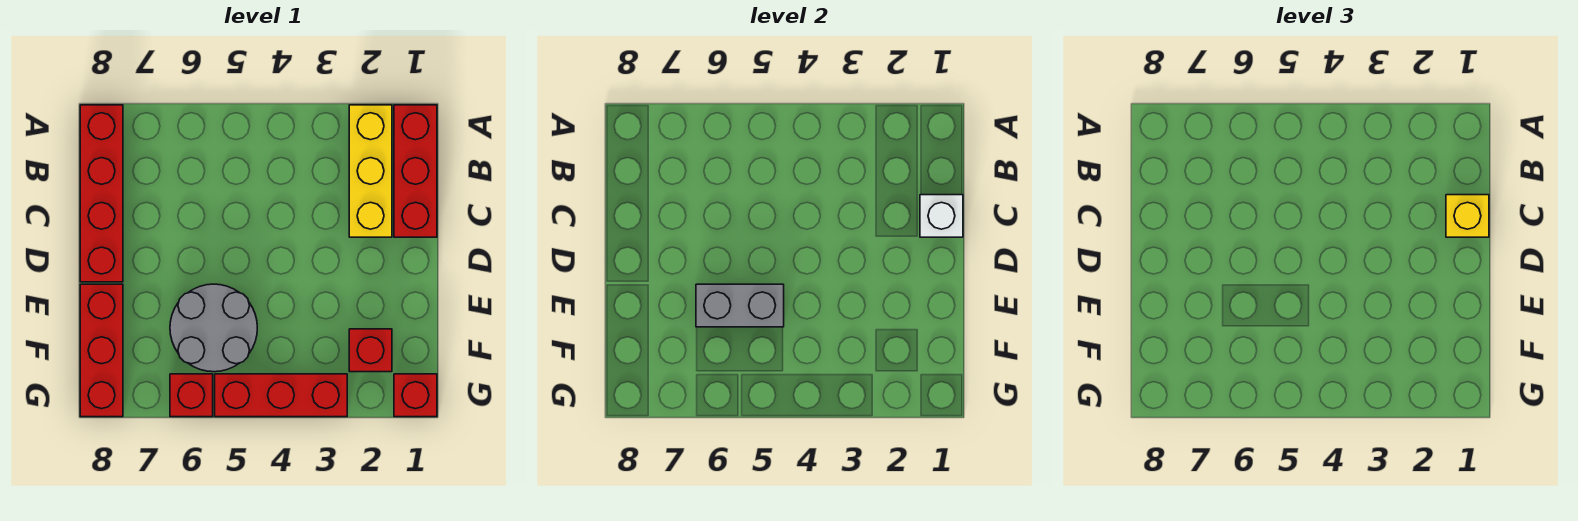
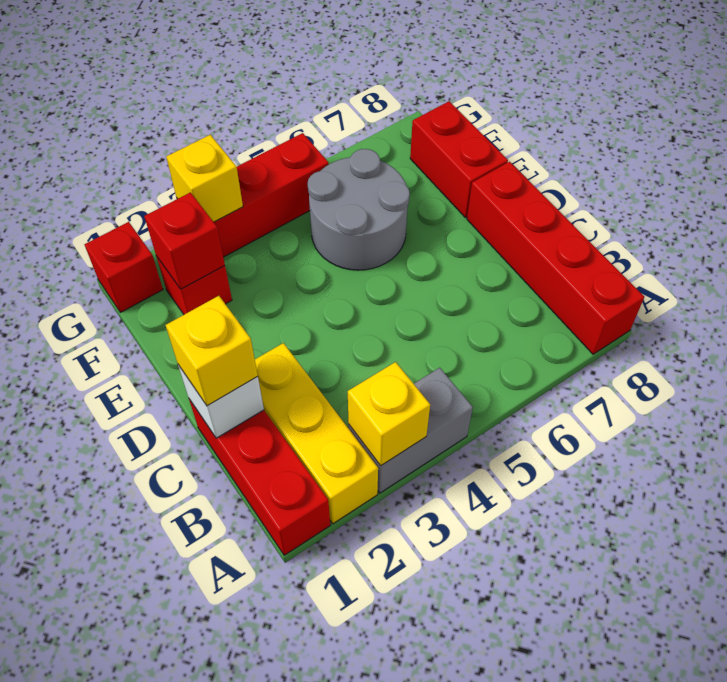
none -> yellow brick A3 level 2
grey brick E5:E6 level 2 -> grey brick A3:A4 level 1
red brick E8:G8 level 1 -> red brick E8:F8 level 1
none -> yellow brick G3 level 2
red brick G6 level 1 -> red brick F2 level 2

